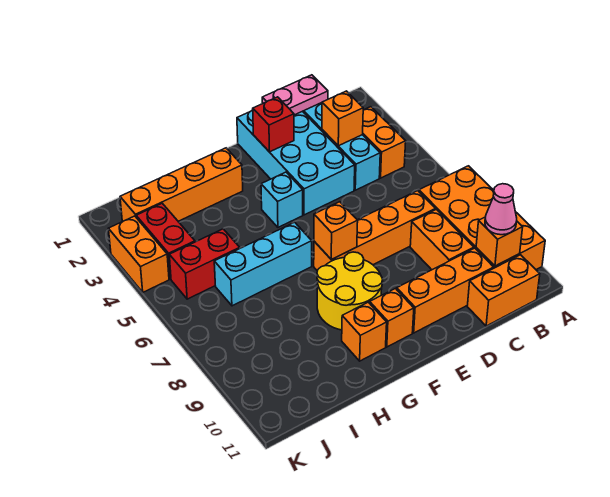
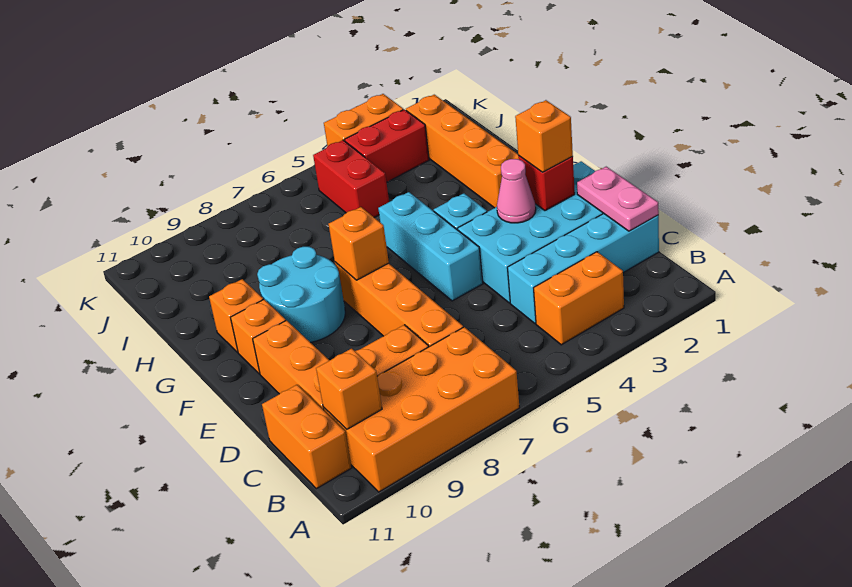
pink cone B10 level 3 -> pink cone E3 level 2
orange brick C3 level 2 -> orange brick E2 level 3
yellow round brick F8:G9 level 1 -> cyan round brick F8:G9 level 1
cyan brick G6:I6 level 1 -> cyan brick E5:G5 level 1

